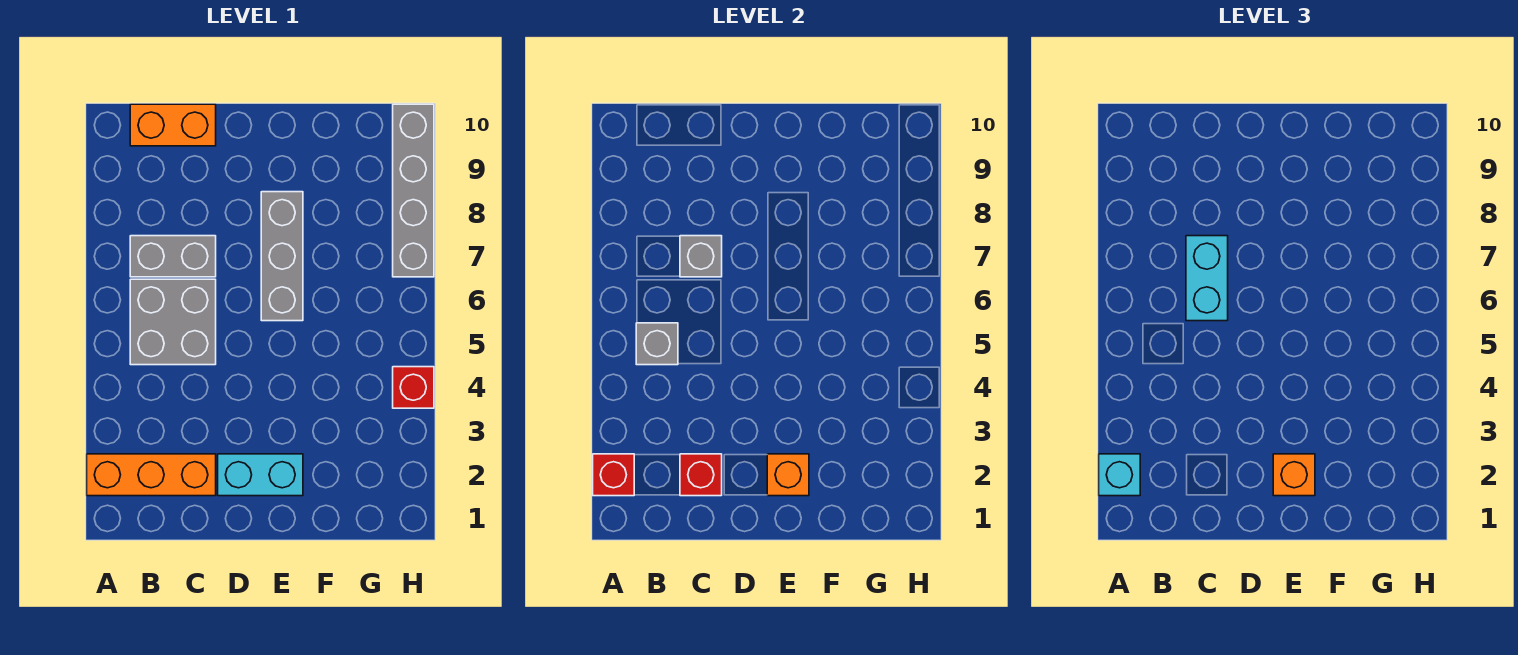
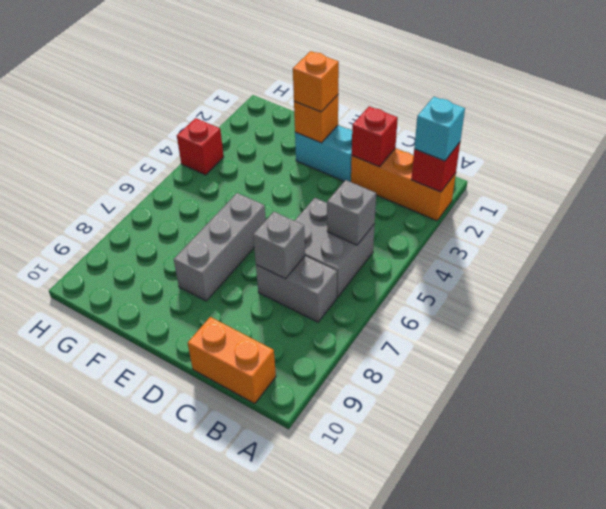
cyan brick C6:C7 level 3 -> none
grey brick H7:H10 level 1 -> none

